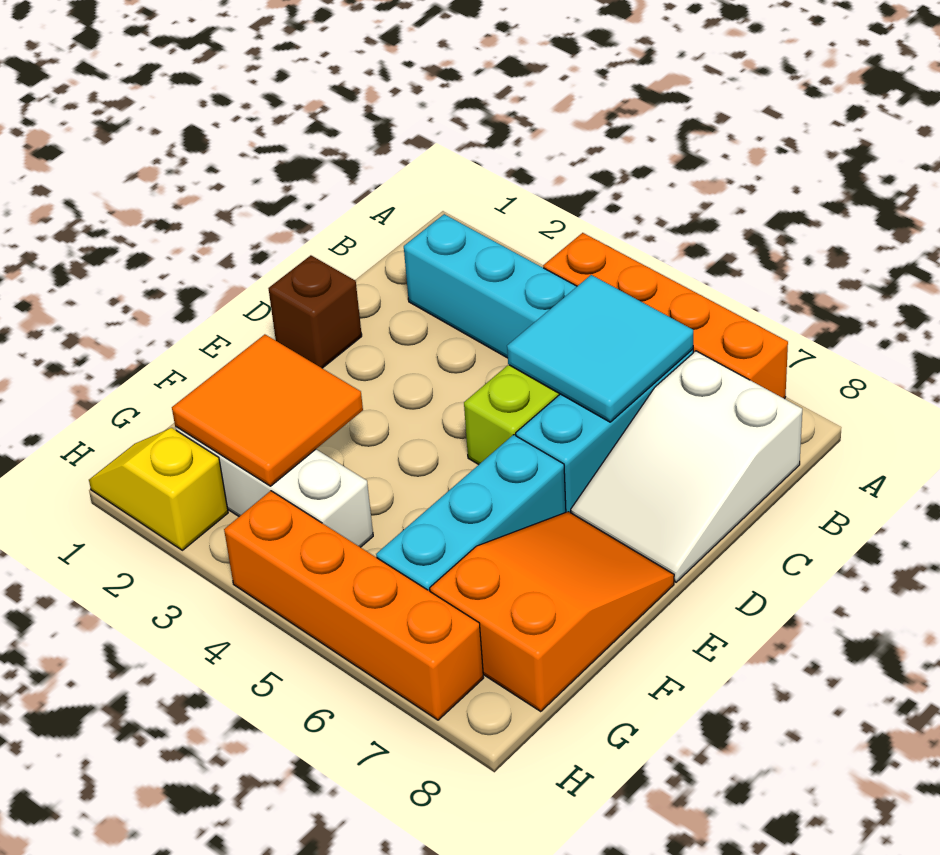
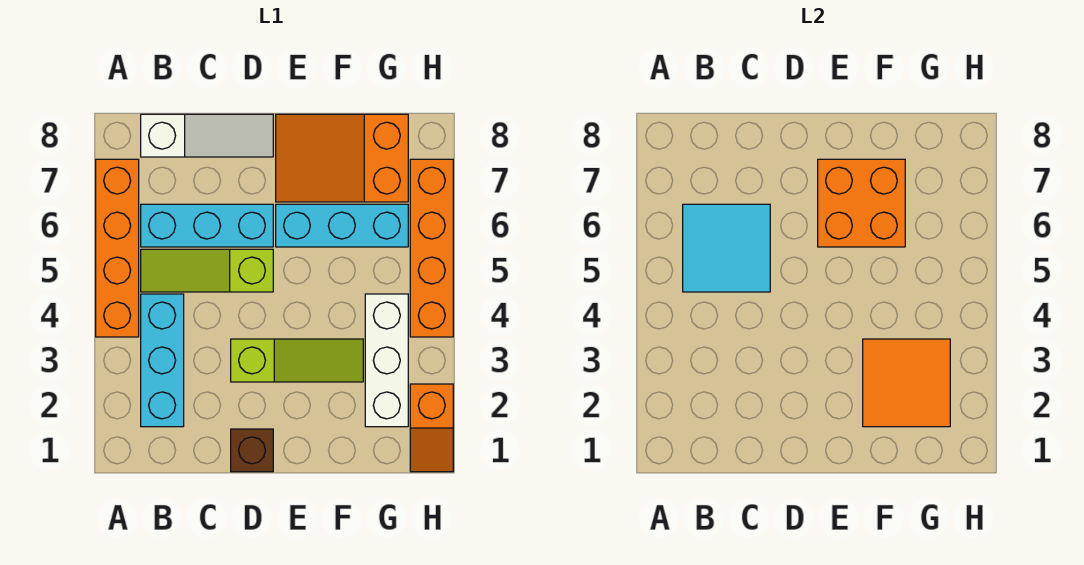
white slope B7:D8 level 1 top B -> white slope B8:D8 level 1 top B
none -> lime slope D3:F3 level 1 top D
none -> orange brick E6:F7 level 2
yellow slope H1:H2 level 1 top 2 -> orange slope H1:H2 level 1 top 2

